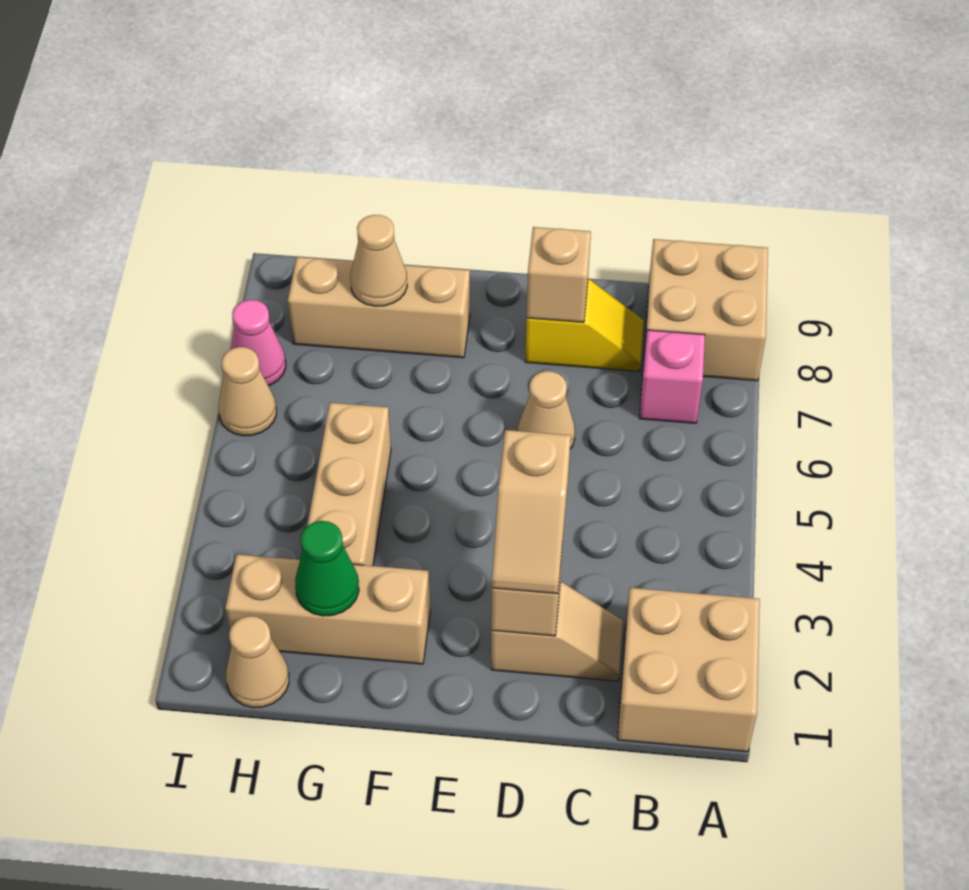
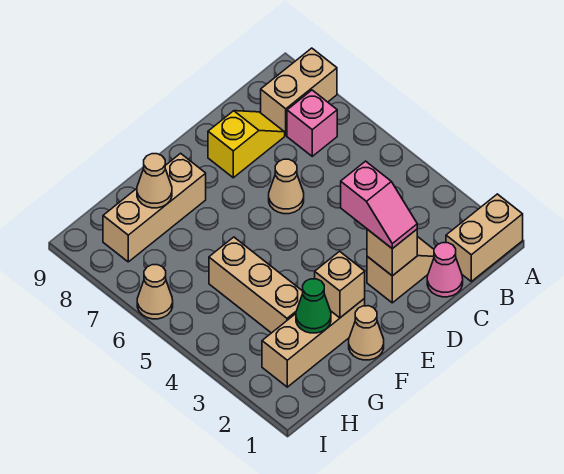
tan brick A1:B2 level 1 -> tan brick A1:B1 level 1
tan brick A8:B9 level 1 -> tan brick A8:B8 level 1
tan slope D2:D3 level 3 top 3 -> pink slope D2:D3 level 3 top 3
tan brick D8 level 2 -> tan brick F2 level 2
tan cone H1 level 1 -> tan cone F1 level 1
pink cone I7 level 1 -> pink cone C1 level 1

